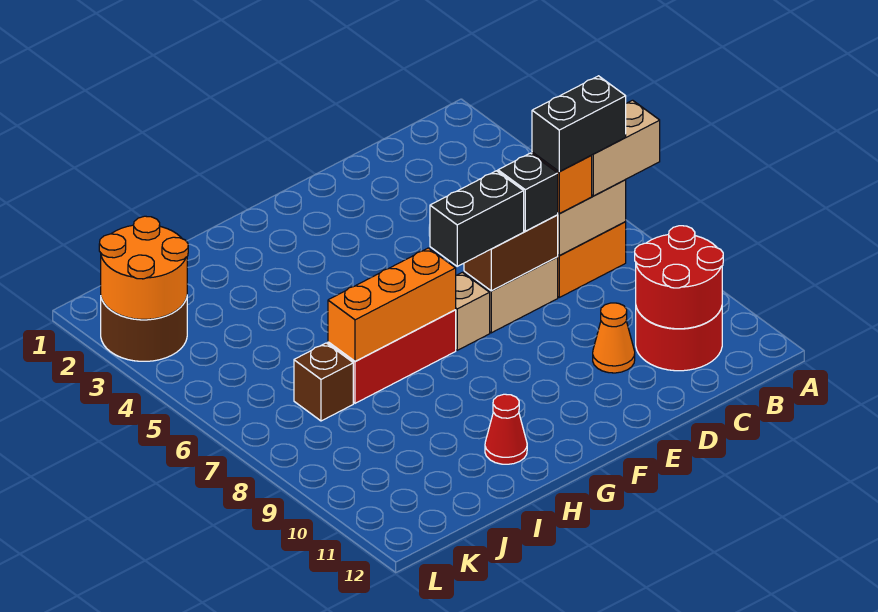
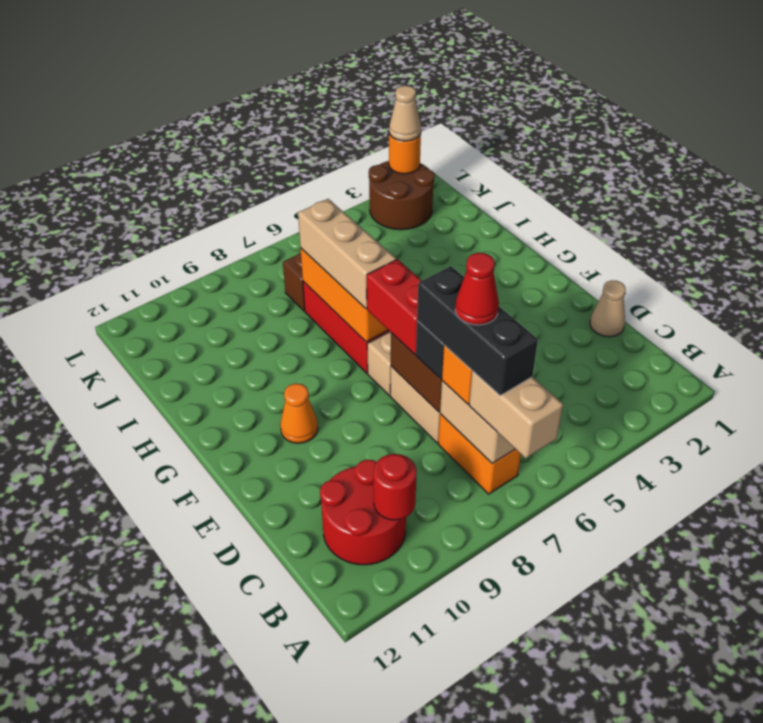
black brick B7:C7 level 4 -> black brick B7:D7 level 4
red round brick B10:C11 level 2 -> red round brick B10 level 2
none -> tan cone D1 level 1
orange cone D10 level 1 -> orange cone F10 level 1
black brick E7:F7 level 3 -> red brick E7:F7 level 3
none -> tan brick G7:I7 level 3
red cone H11 level 1 -> red cone C7 level 5
orange round brick K2:L3 level 2 -> orange round brick L2 level 2
none -> tan cone L2 level 3

